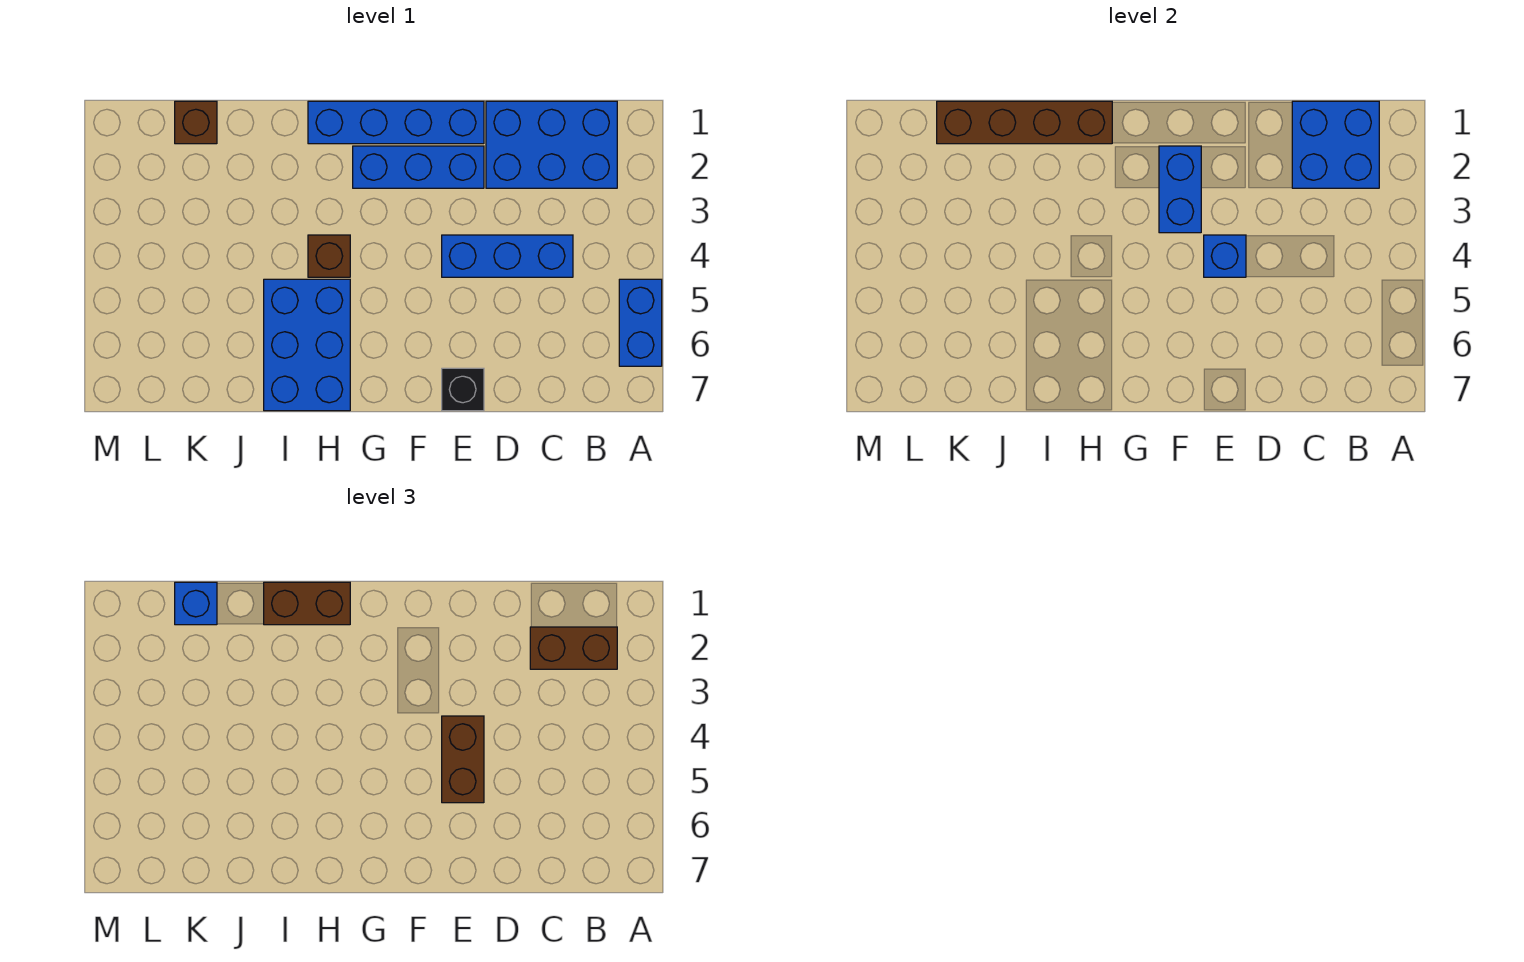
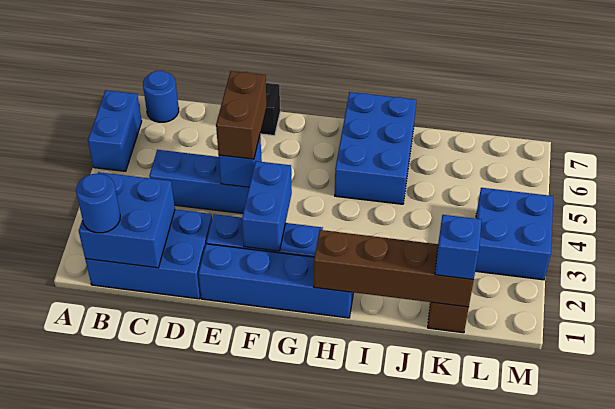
none -> blue round brick B1 level 3
brown brick B2:C2 level 3 -> none
none -> blue round brick B7 level 1
brown brick H1:I1 level 3 -> none
brown brick H4 level 1 -> none
none -> blue brick L3:M4 level 1

